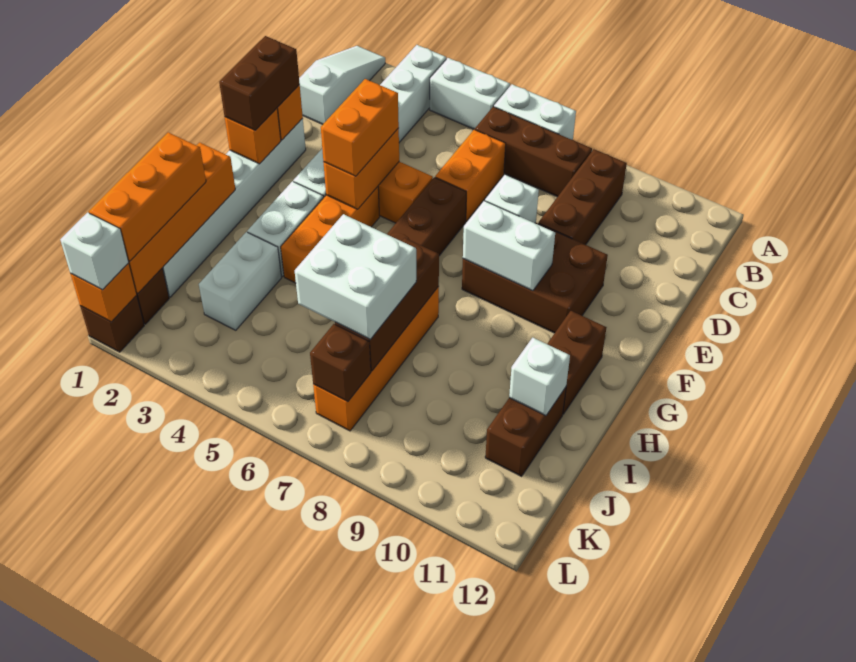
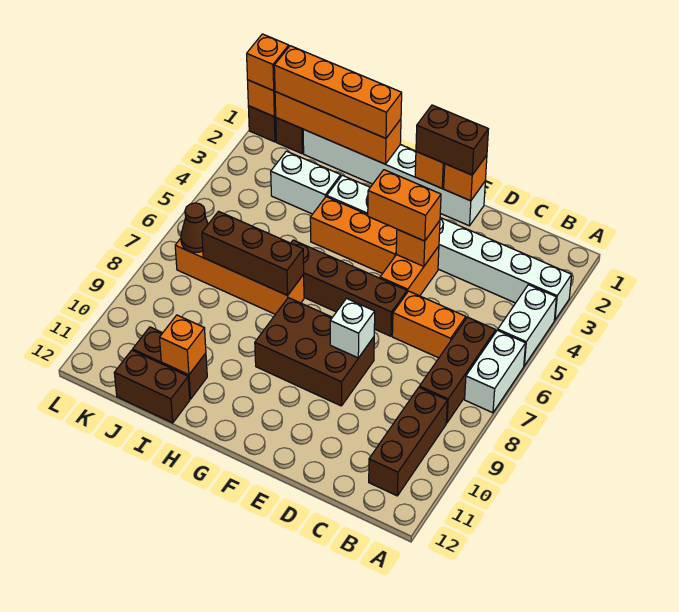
white slope A1:C1 level 1 top C -> none
brown brick B9:D9 level 1 -> brown brick B9:B11 level 1
orange brick E4:F4 level 2 -> orange brick E4 level 2
brown brick E8:F10 level 1 -> brown brick E8:G9 level 1
white brick F8:F9 level 2 -> none
brown brick G11:H11 level 1 -> brown brick I12:J12 level 1
orange brick I1:K1 level 3 -> orange brick H1:K1 level 3
white brick I6:J7 level 3 -> none
white brick I11 level 2 -> orange brick I11 level 2
brown brick K7 level 2 -> brown cone K7 level 2
white brick L1 level 3 -> orange brick L1 level 3

